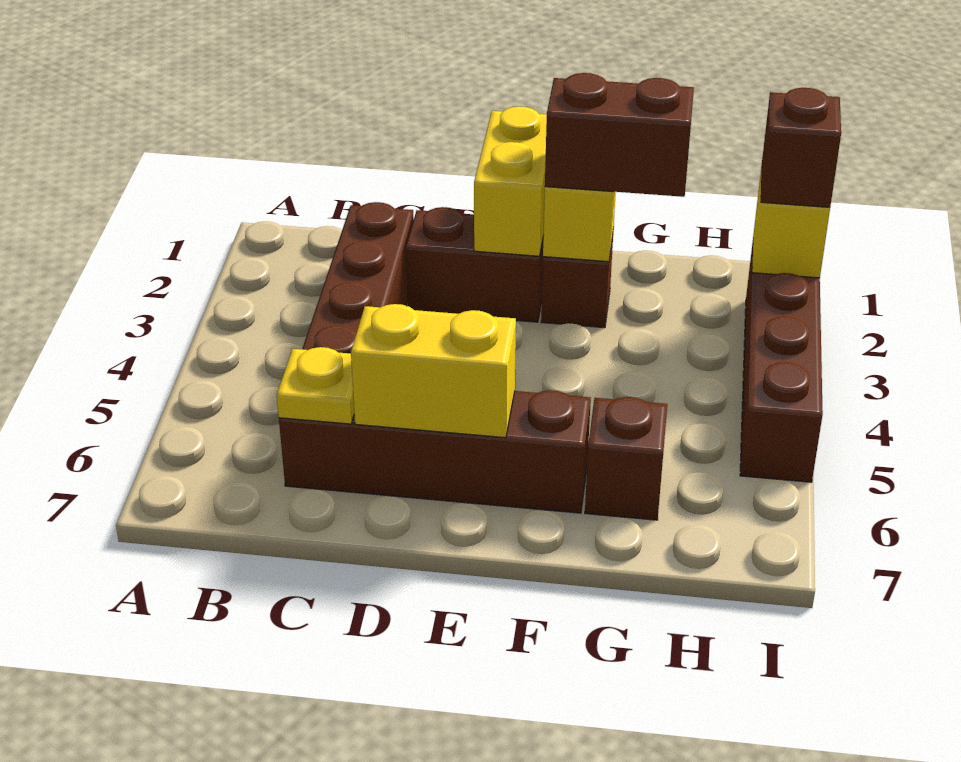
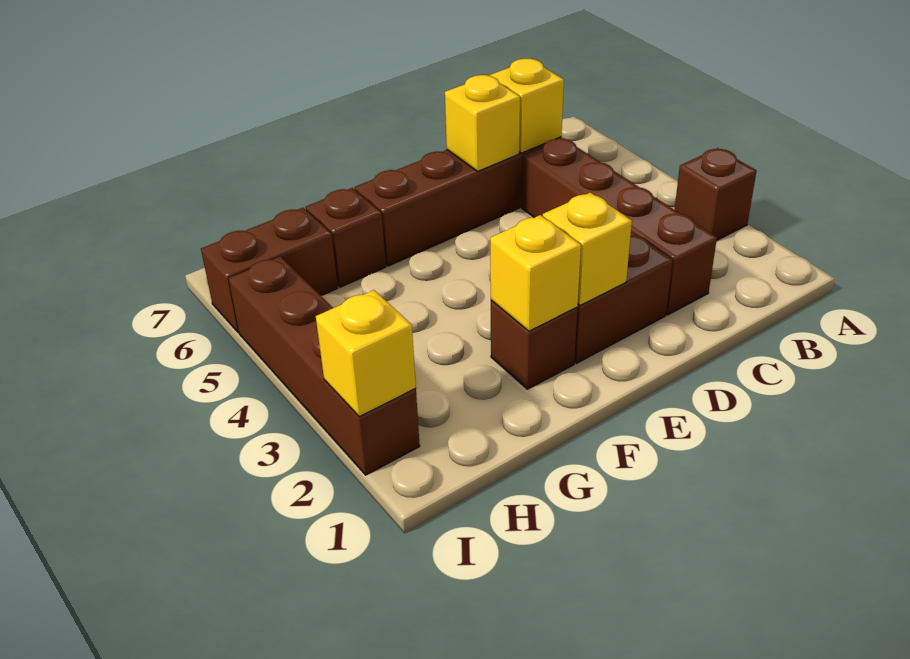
yellow plate C6 level 2 -> yellow brick C6 level 2
yellow brick D6:E6 level 2 -> yellow brick D6 level 2
yellow brick E1:E2 level 2 -> yellow brick E2 level 2
brown brick F2:G2 level 3 -> brown brick H6:I6 level 1
brown brick I2 level 3 -> brown brick A3 level 1

